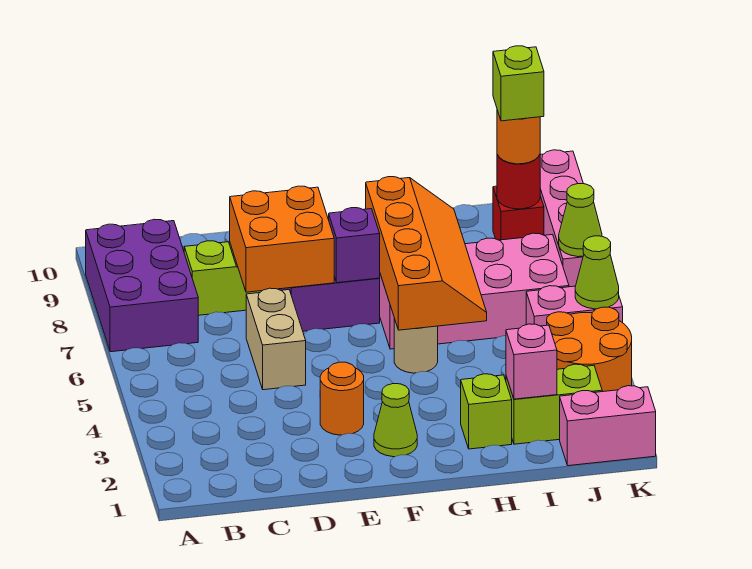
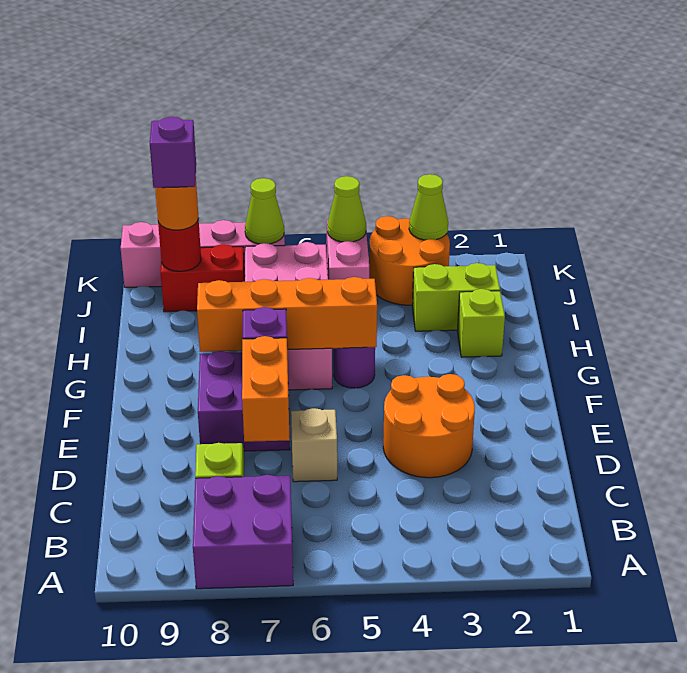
purple brick A7:B9 level 1 -> purple brick A7:B8 level 1
tan brick D5:D6 level 1 -> tan brick D6 level 1
orange brick D7:E8 level 2 -> orange brick D7:E7 level 2
orange round brick E3 level 1 -> orange round brick D3:E4 level 1
lime cone F2 level 1 -> lime cone K3 level 2
tan round brick G5 level 1 -> purple round brick G5 level 1
lime brick I2:J2 level 1 -> lime brick I2:I3 level 1
pink brick I2 level 2 -> none
pink brick J1:K1 level 1 -> none
red brick J9 level 1 -> red brick J8:J9 level 1
lime brick J9 level 4 -> purple brick J9 level 4

